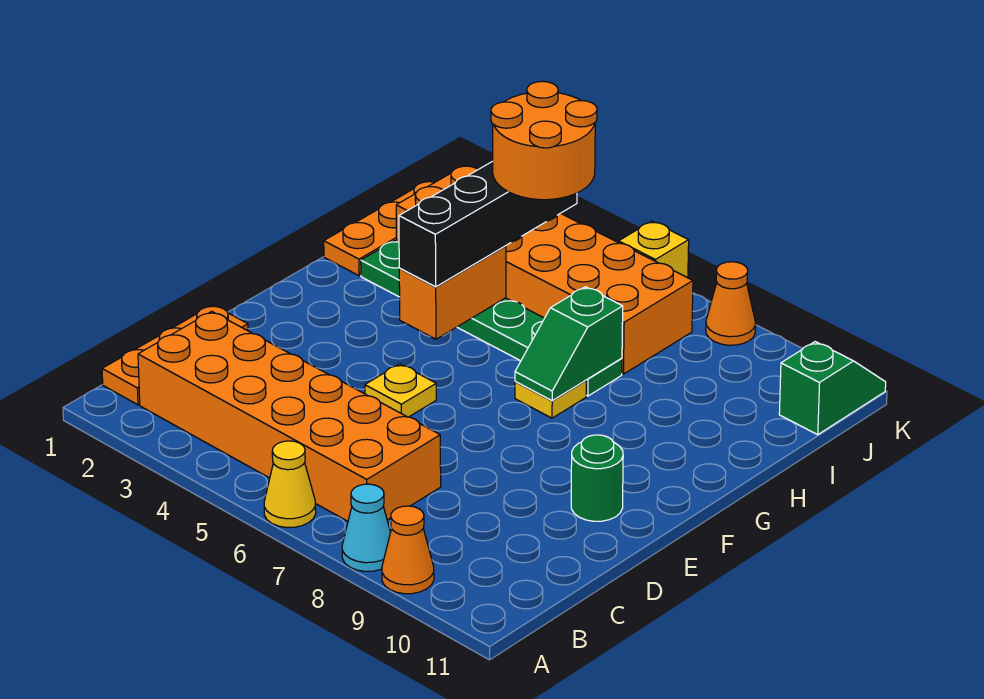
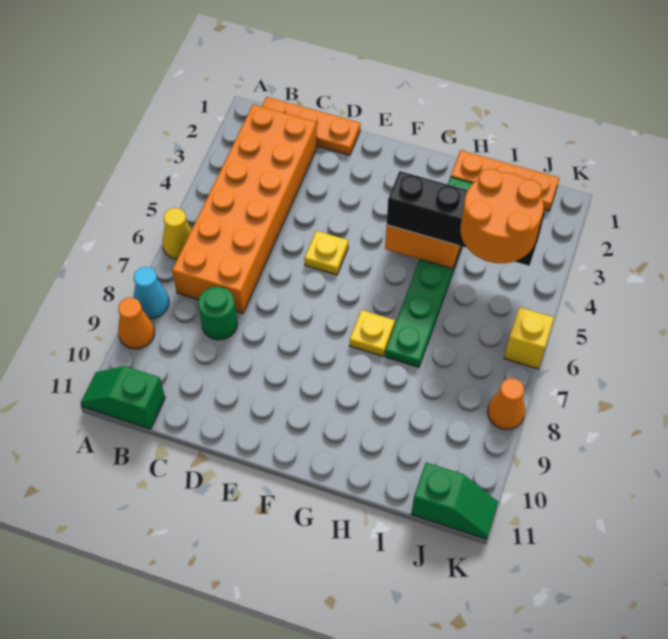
green round brick E10 level 1 -> green round brick C8 level 1
green slope G7:H7 level 2 top H -> green slope A11:B11 level 1 top B
orange brick I2:J7 level 1 -> none

